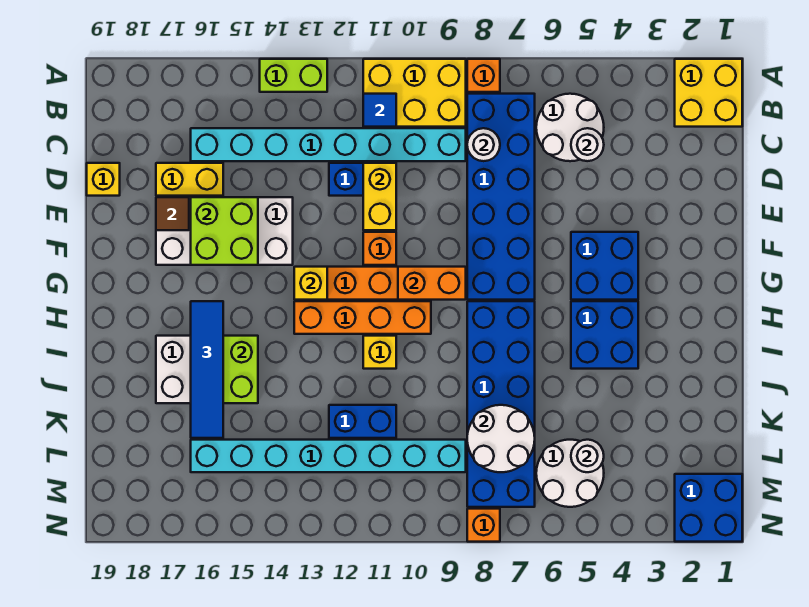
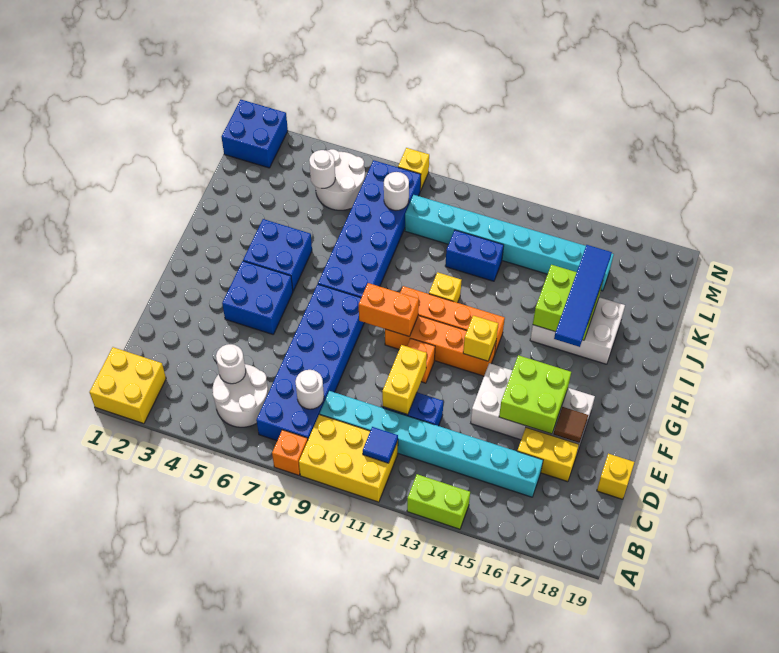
white round brick K7:L8 level 2 -> white round brick L8 level 2
orange brick N8 level 1 -> yellow brick N8 level 1

